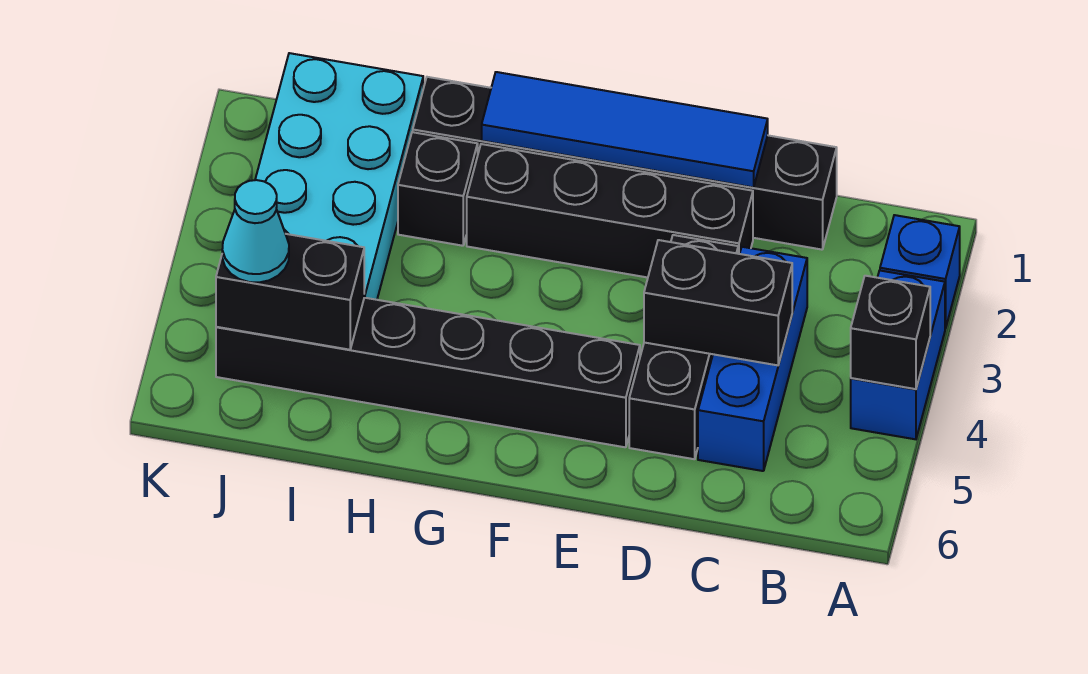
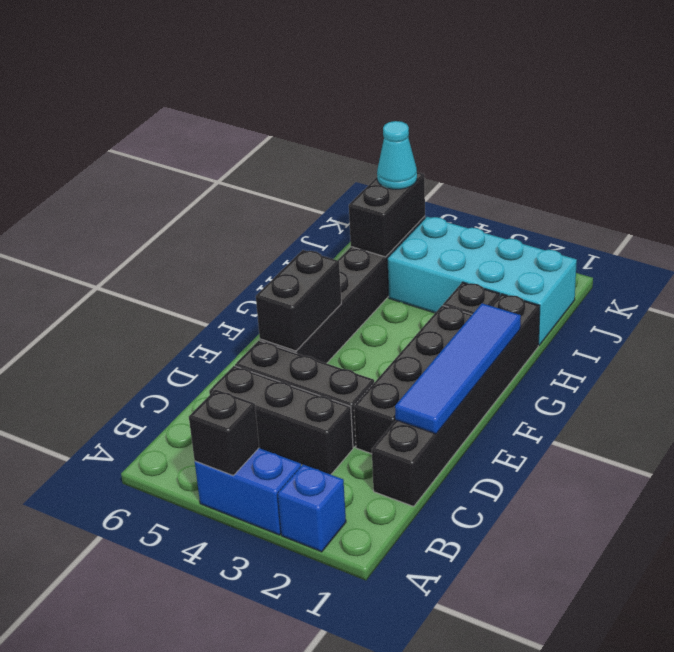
blue brick C3:C5 level 1 -> black brick C3:C5 level 1
black brick C4:D4 level 2 -> black brick E5:F5 level 2

